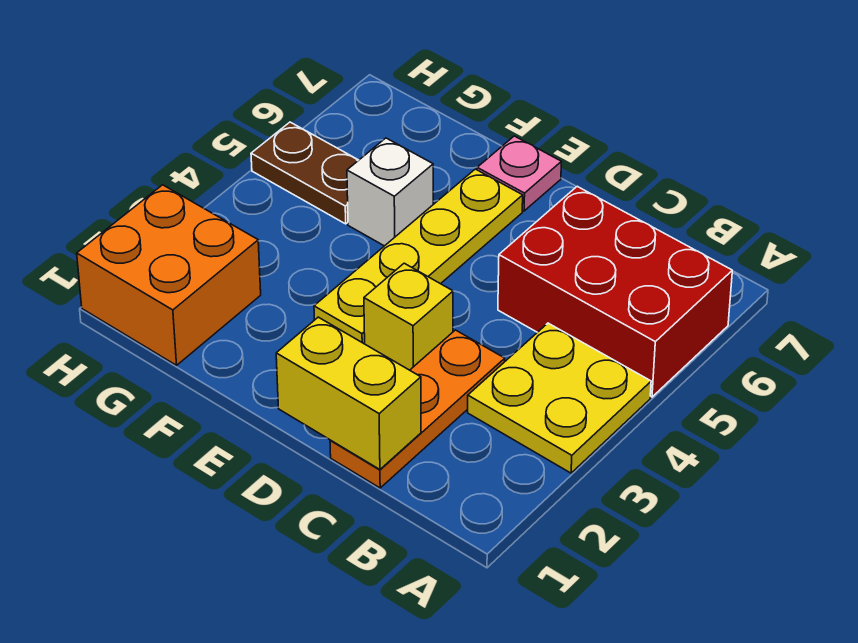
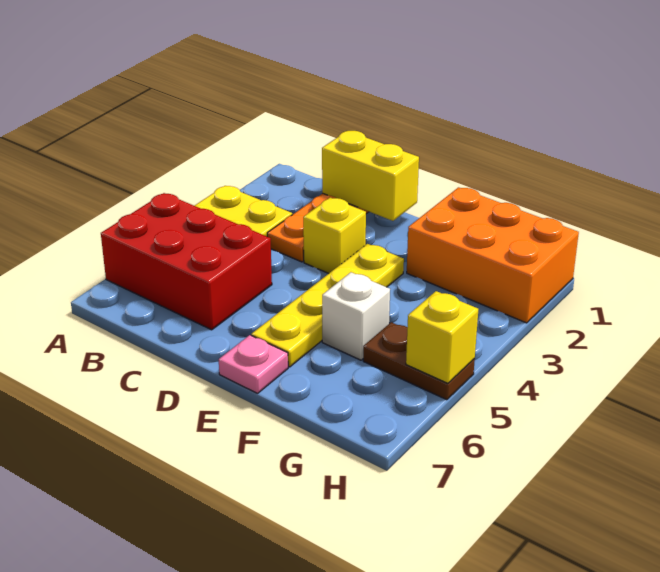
orange brick G1:H2 level 1 -> orange brick F1:H2 level 1
none -> yellow brick H5 level 2

